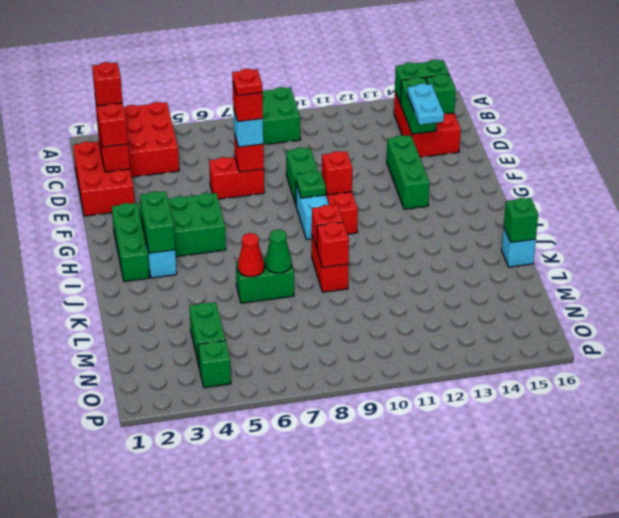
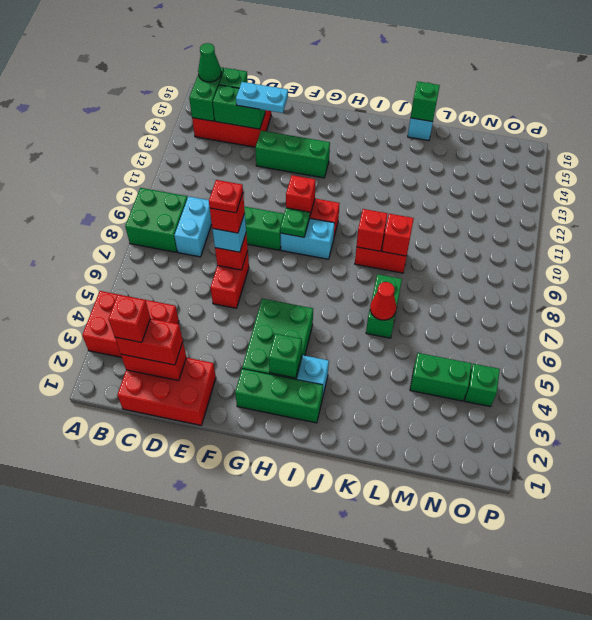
none -> cyan brick C8:C9 level 1
green brick H3:I3 level 2 -> green brick H3 level 2
green cone K7 level 2 -> green cone B15 level 3

